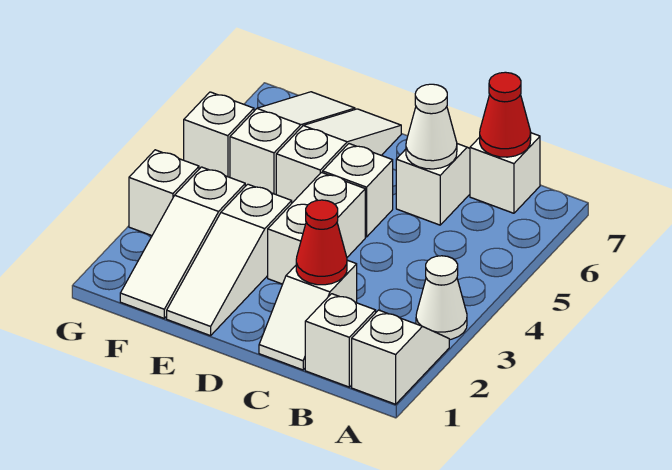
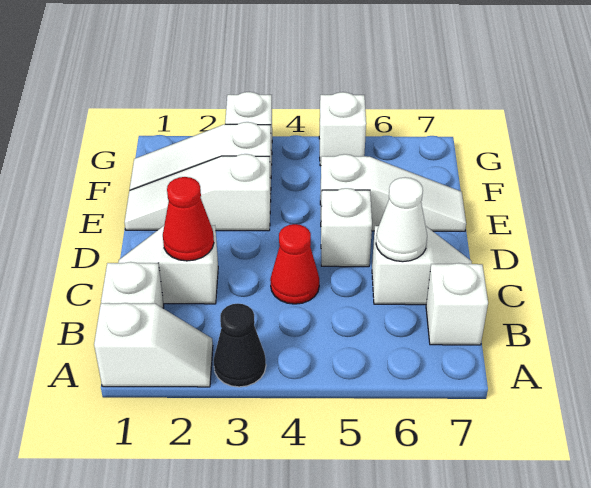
white cone A3 level 1 -> black cone A3 level 1
red cone B7 level 2 -> red cone C4 level 1
white brick D3:D4 level 1 -> none
white slope F5:F7 level 1 top 5 -> none

